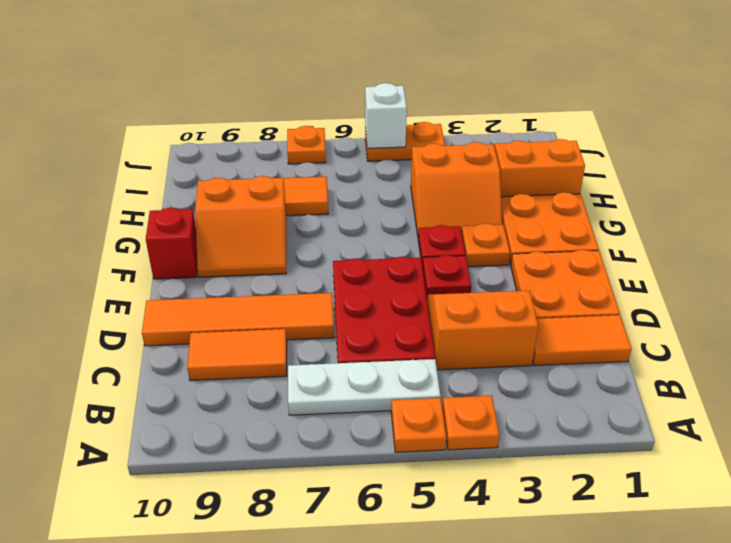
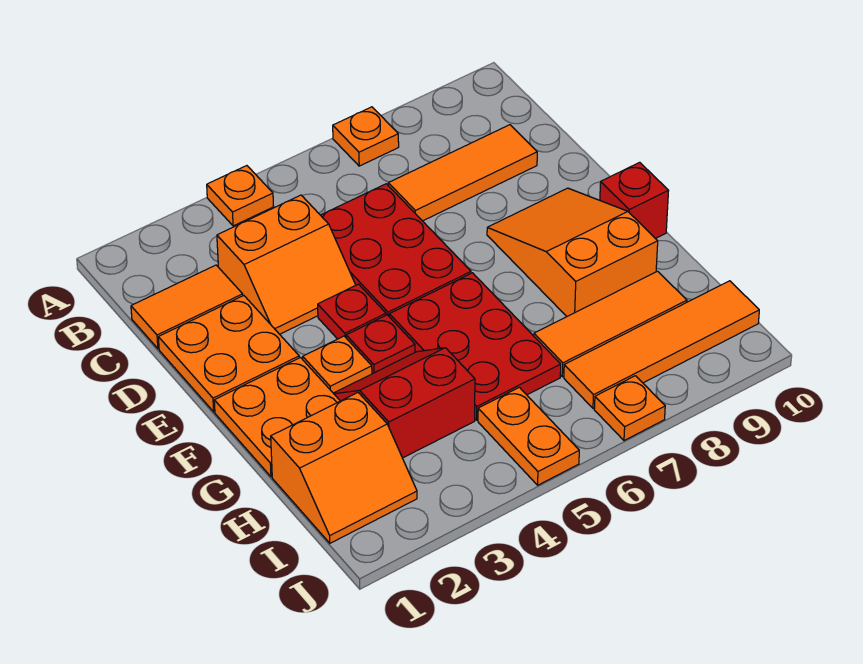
orange plate A5 level 1 -> orange plate A7 level 1
white plate B5:B7 level 1 -> none
orange tile C8:C9 level 1 -> orange tile C7:C9 level 1
orange tile D7:D10 level 1 -> orange tile I7:I10 level 1
none -> red plate F5:H6 level 1
orange slope F8:G9 level 1 top G -> orange slope E8:G9 level 1 top G
orange slope G3:H4 level 1 top H -> red slope G3:H4 level 1 top H
orange plate J4:J5 level 1 -> orange plate I5:J5 level 1
white brick J5 level 2 -> none

